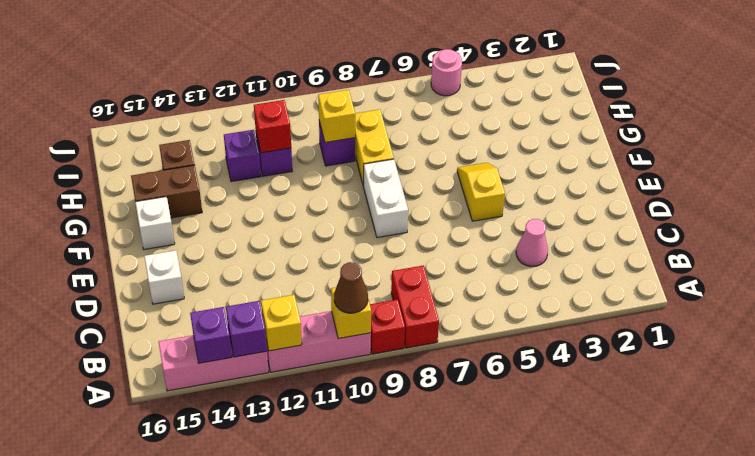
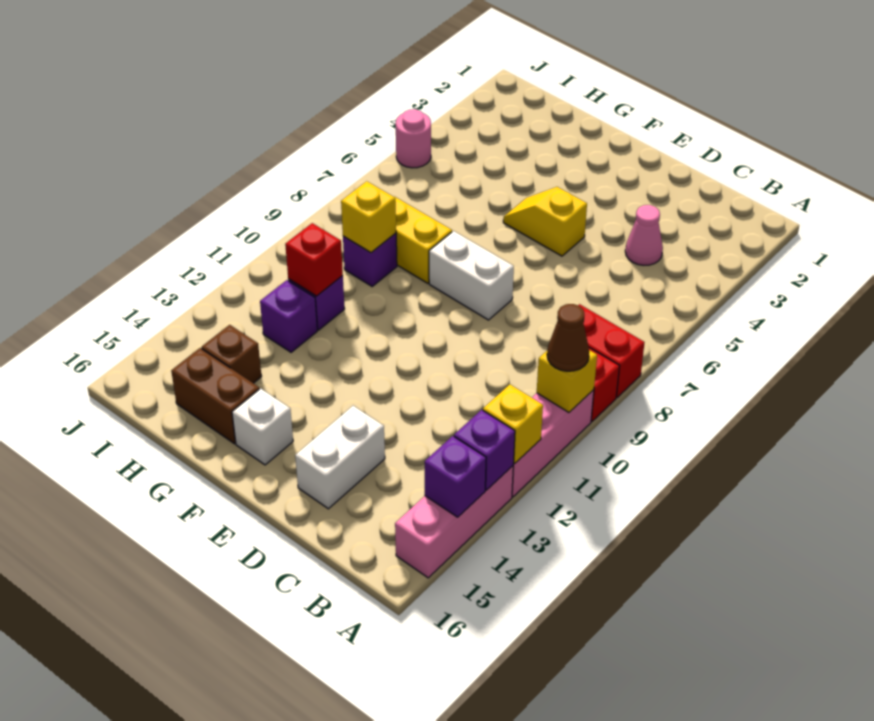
white brick D15 level 1 -> white brick D14:D15 level 1
brown brick G14:G15 level 1 -> brown brick G15:H15 level 1

